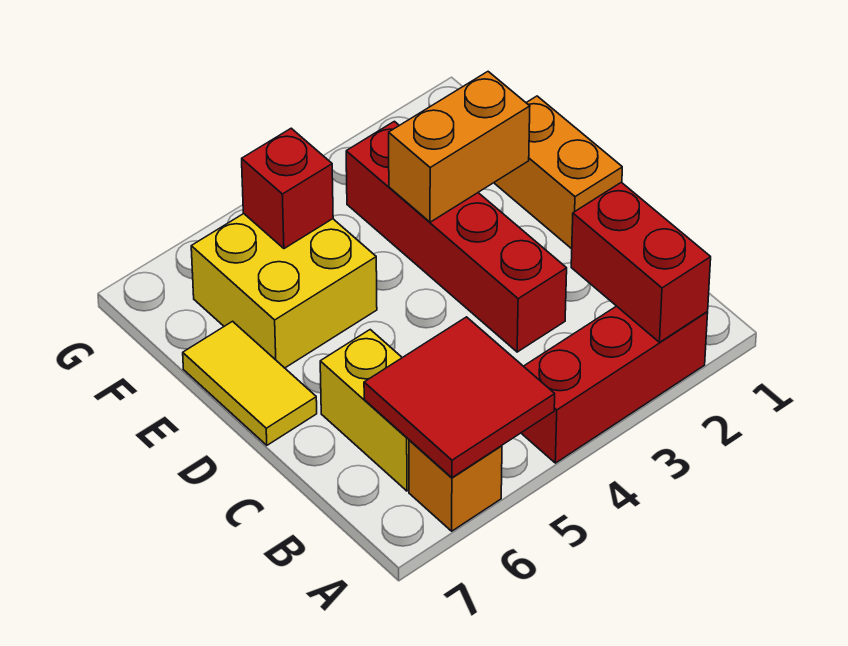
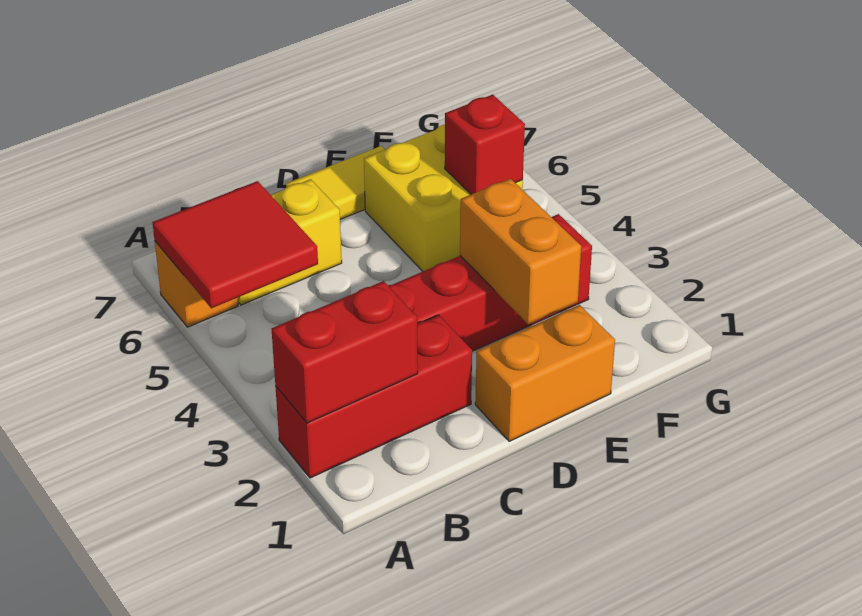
red brick A2:A4 level 1 -> red brick A2:C2 level 1

